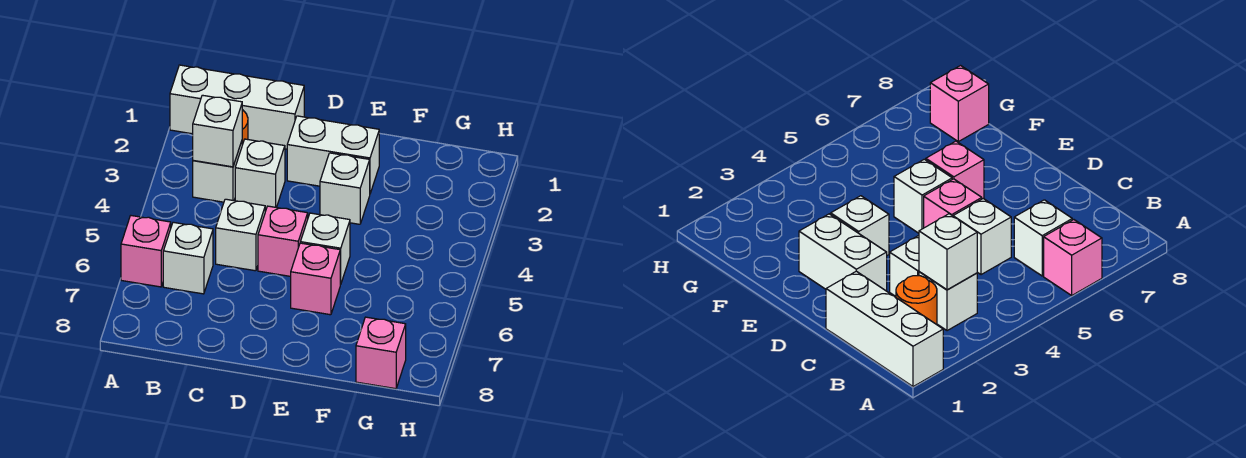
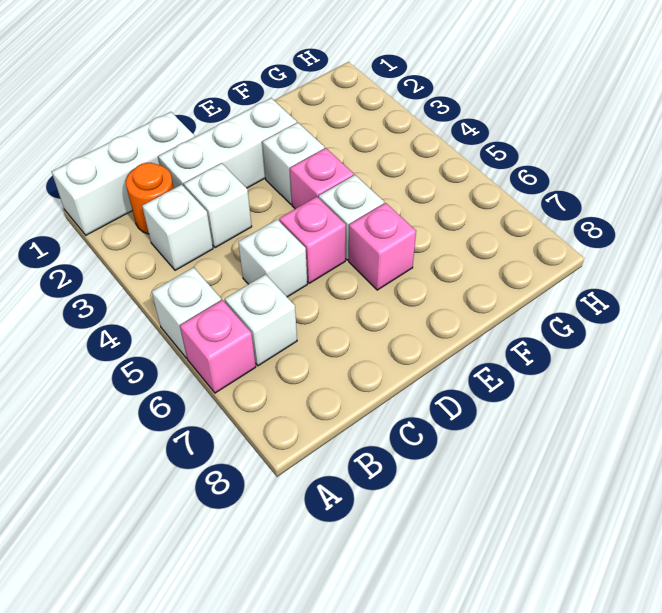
white brick B3 level 2 -> white brick A5 level 1
white brick D2:E2 level 1 -> white brick C2:E2 level 1
pink brick G8 level 1 -> pink brick E4 level 1

